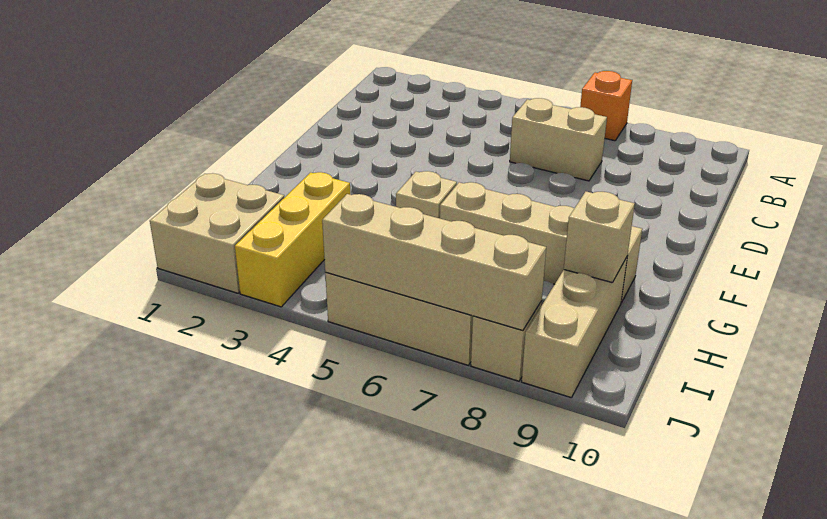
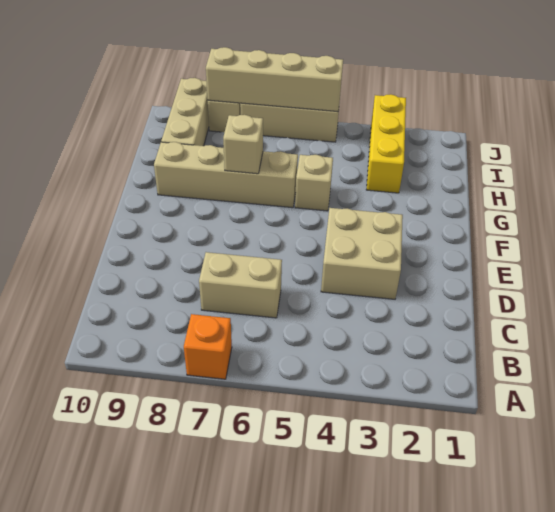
tan brick H9 level 2 -> tan brick G7 level 2
tan brick I1:J2 level 1 -> tan brick D3:E4 level 1

